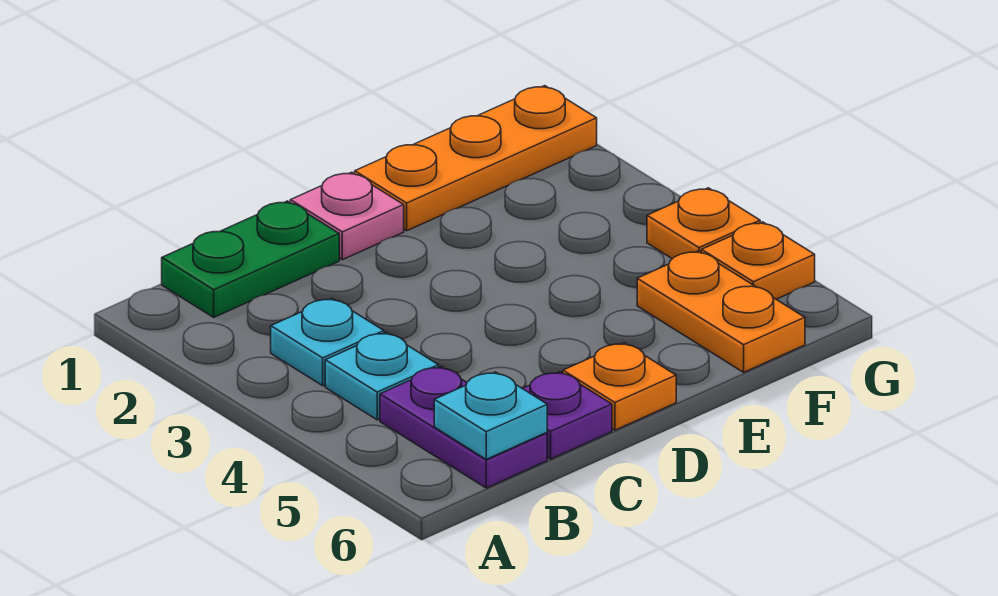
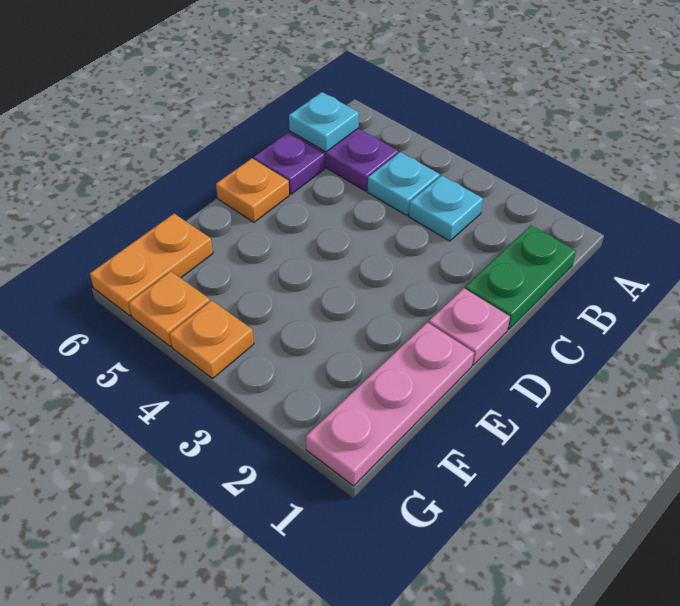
orange plate E1:G1 level 1 -> pink plate E1:G1 level 1
orange plate F5:F6 level 1 -> orange plate F6:G6 level 1

